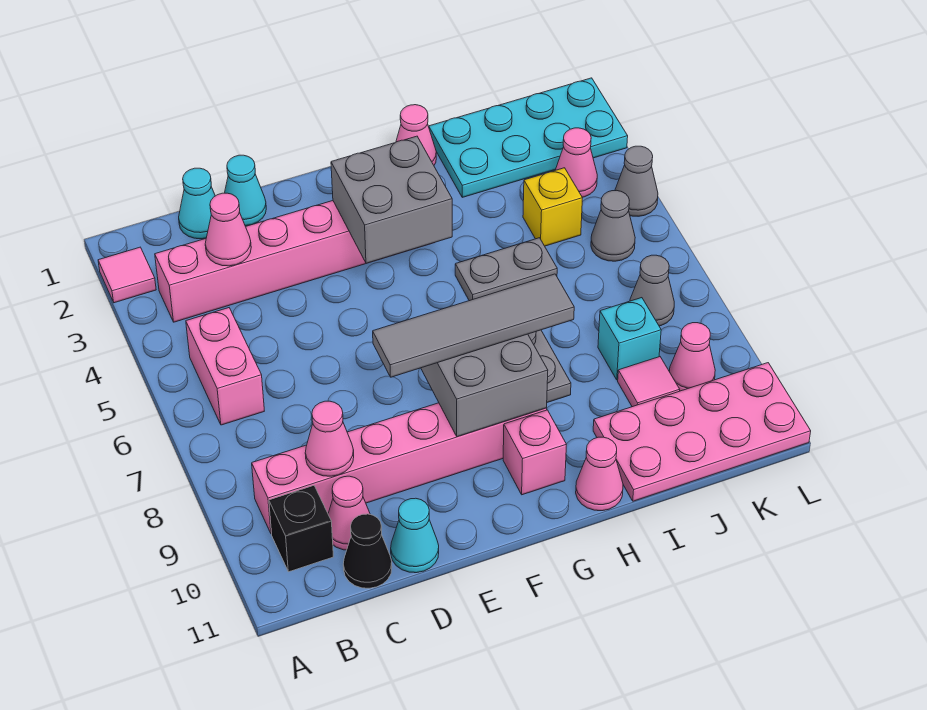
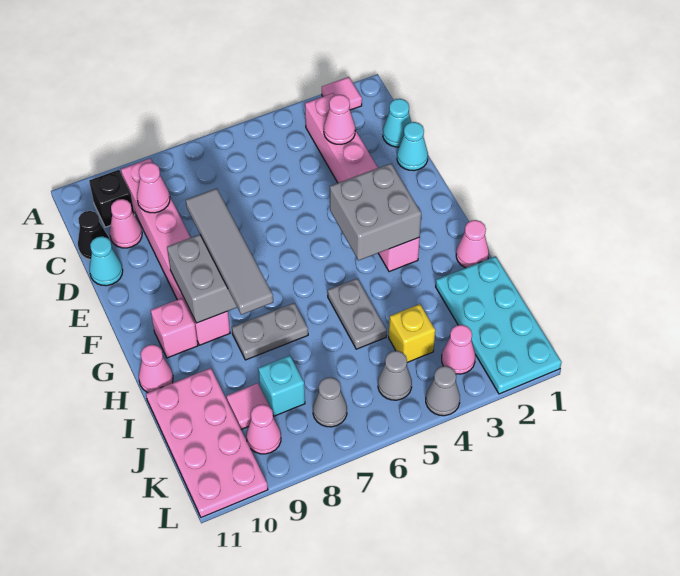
pink brick B5:B6 level 1 -> none

